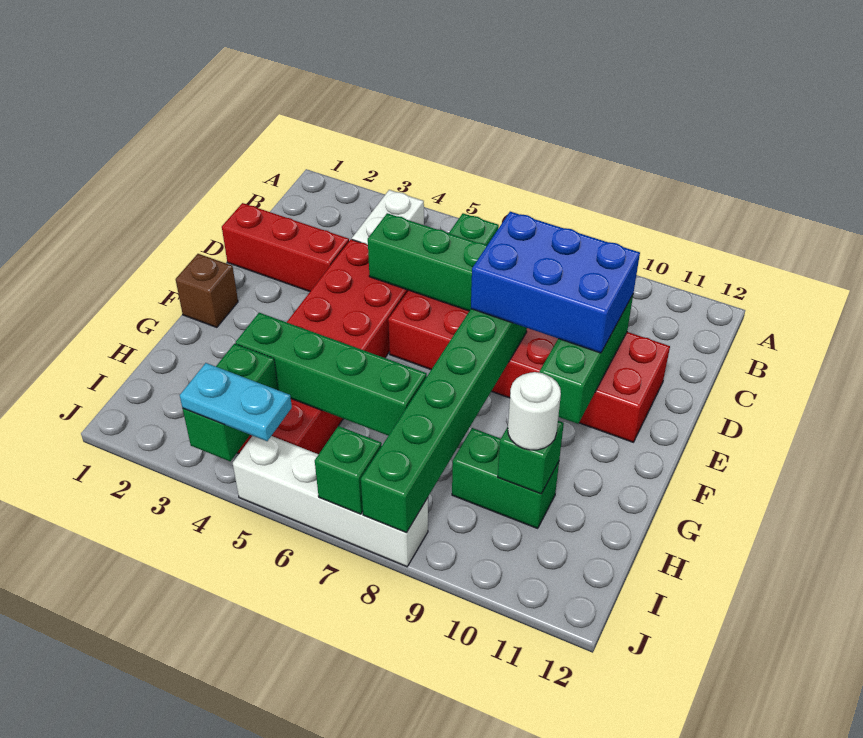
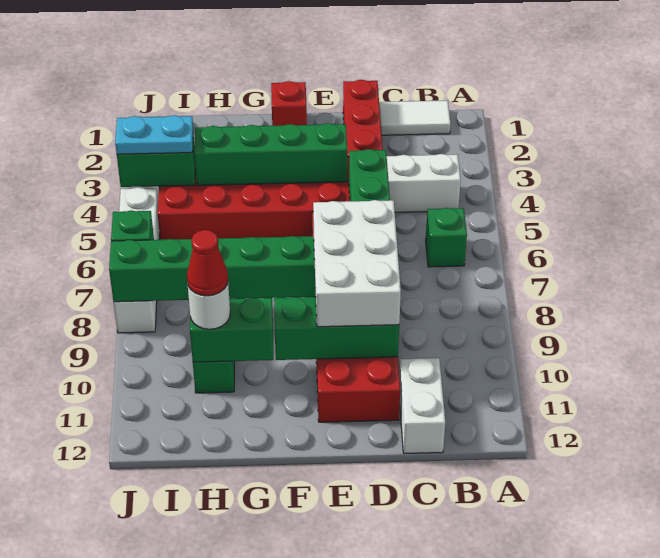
none -> white tile B1:C1 level 1
none -> white brick C11:C12 level 1
blue brick D8:E10 level 3 -> white brick D8:E10 level 3
brown brick F1 level 1 -> red brick F1 level 1
green brick H4:H7 level 2 -> green brick E4:H4 level 2
green brick H10 level 2 -> green brick G10:H10 level 2
none -> red cone H10 level 4
cyan plate J4:J5 level 3 -> cyan plate I4:J4 level 3

